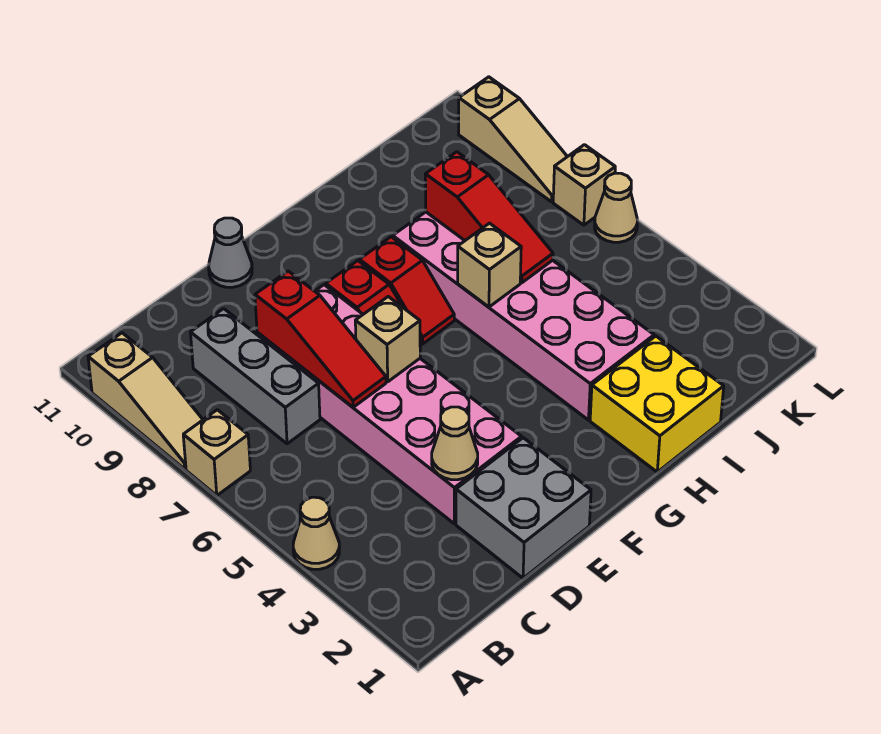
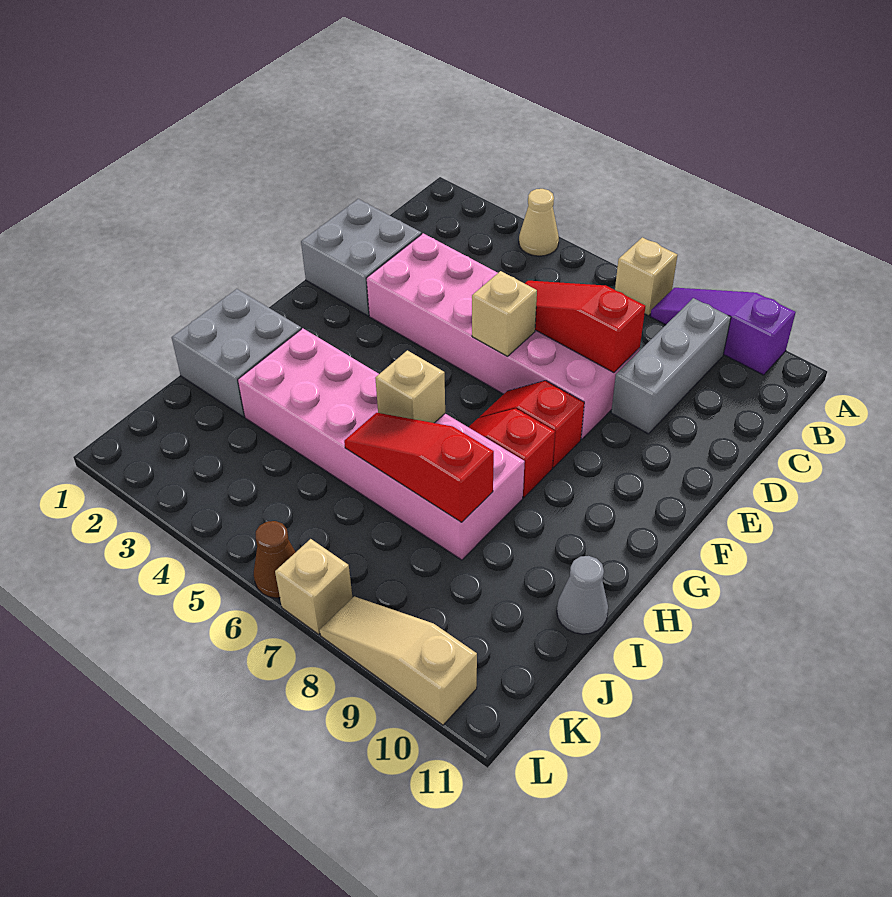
tan slope A8:A10 level 1 top 10 -> purple slope A8:A10 level 1 top 10
grey brick C7:C9 level 1 -> grey brick B9:D9 level 1
tan cone D3 level 2 -> none
grey cone E11 level 1 -> grey cone I11 level 1
yellow brick H1:I2 level 1 -> grey brick H1:I2 level 1
tan cone L6 level 1 -> brown cone L6 level 1

